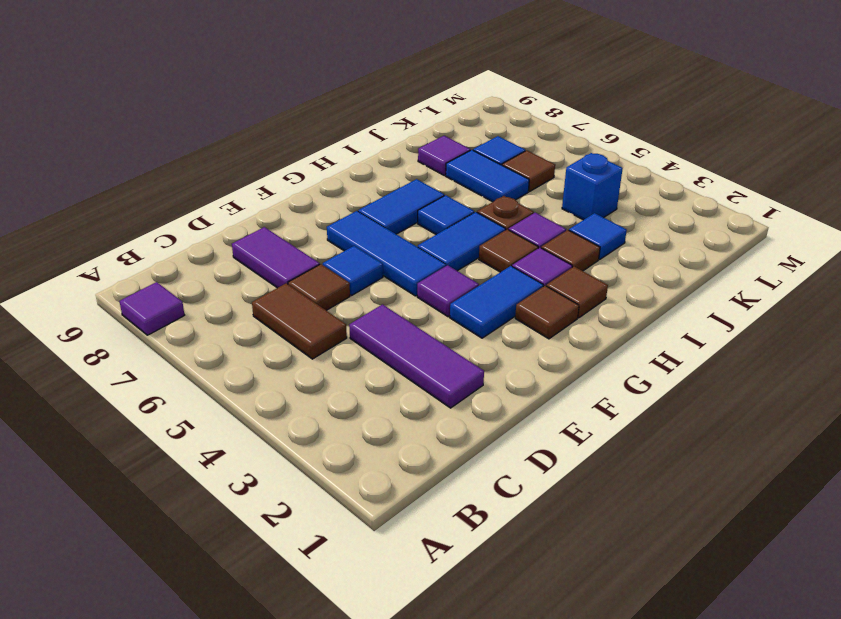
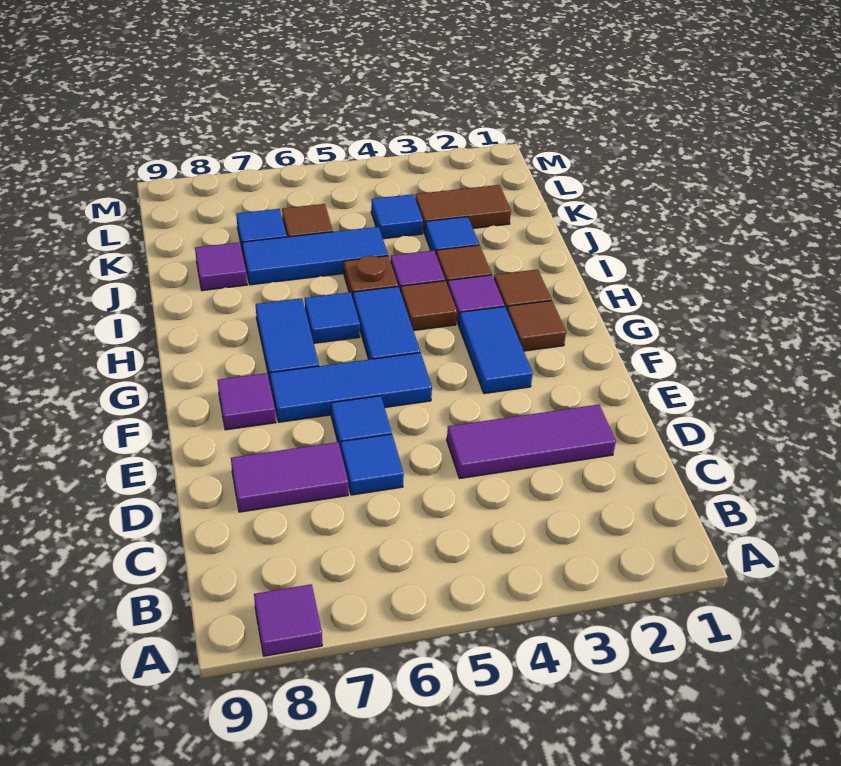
brown tile C5:C6 level 1 -> brown tile K2:K3 level 1
brown tile D6 level 1 -> blue tile D6 level 1
purple tile F4 level 1 -> purple tile F8 level 1
blue tile J6:J7 level 1 -> blue tile J5:J7 level 1
blue brick K4 level 1 -> blue tile K4 level 1

